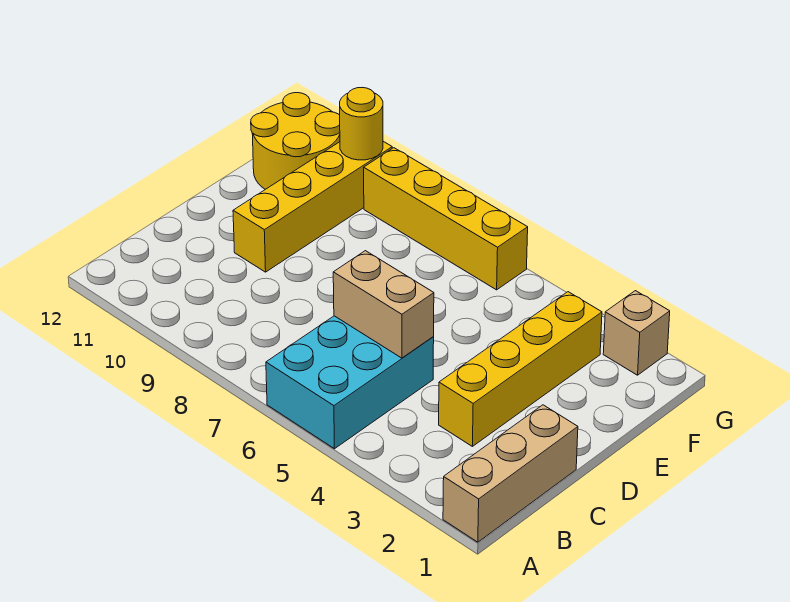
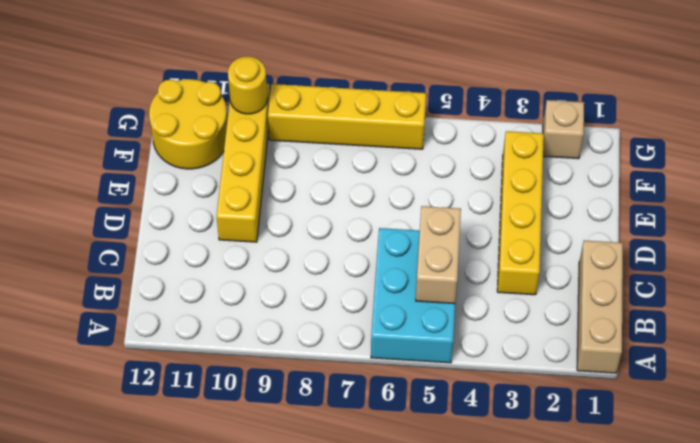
tan brick C5:C6 level 2 -> tan brick B5:C5 level 2

